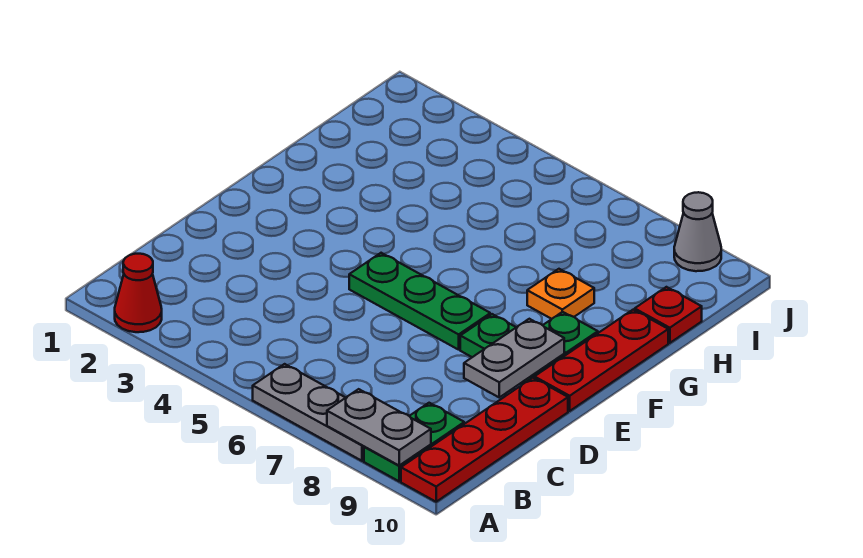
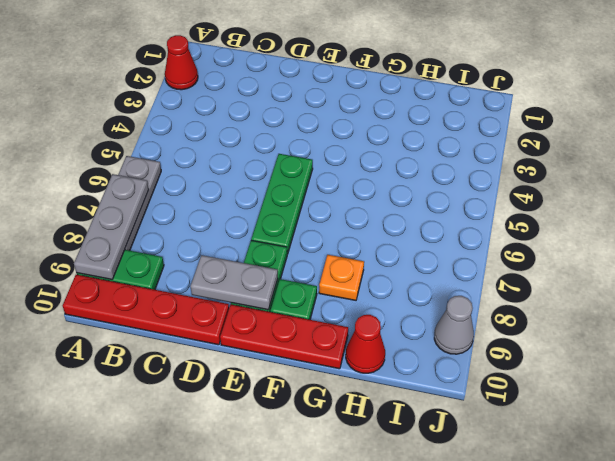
grey plate A8:A9 level 2 -> grey plate A7:A9 level 2
red plate H10 level 1 -> red cone H10 level 1

